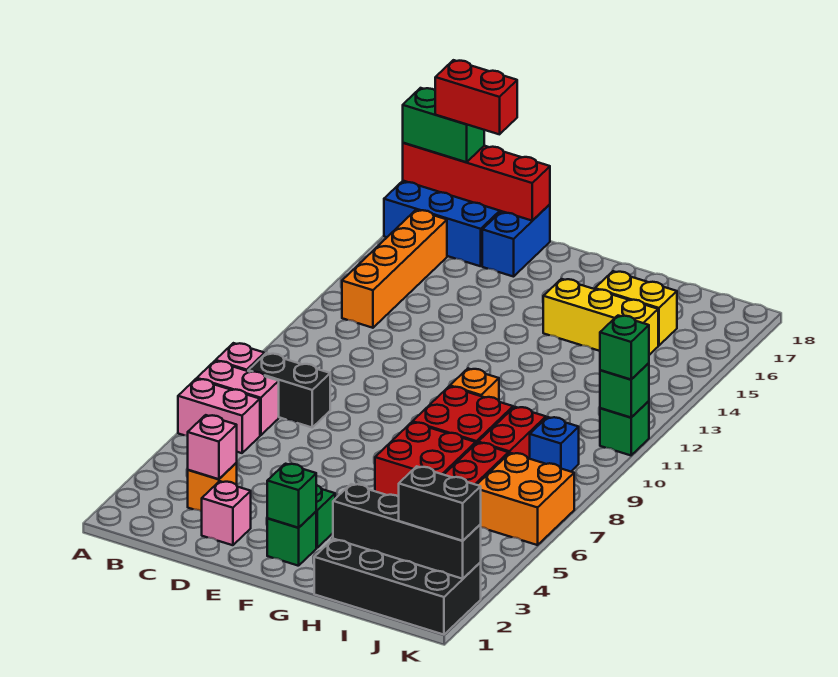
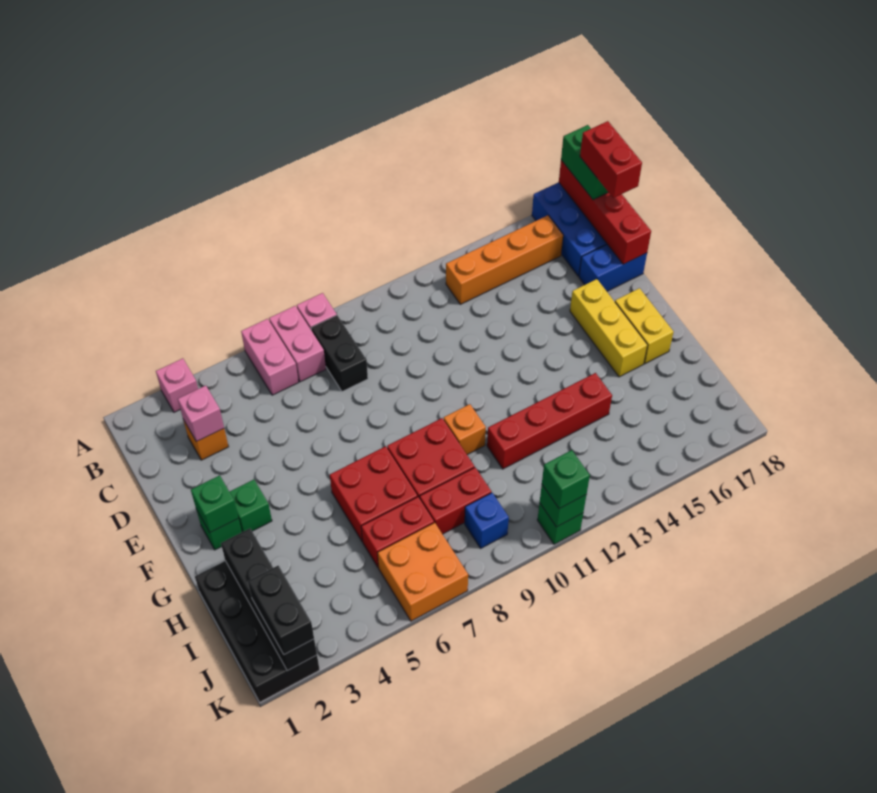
pink brick D2 level 1 -> pink brick A3 level 1
yellow brick G15:I15 level 1 -> yellow brick E16:G16 level 1
none -> red brick H11:H14 level 1
yellow brick H16:I16 level 1 -> yellow brick F17:G17 level 1

